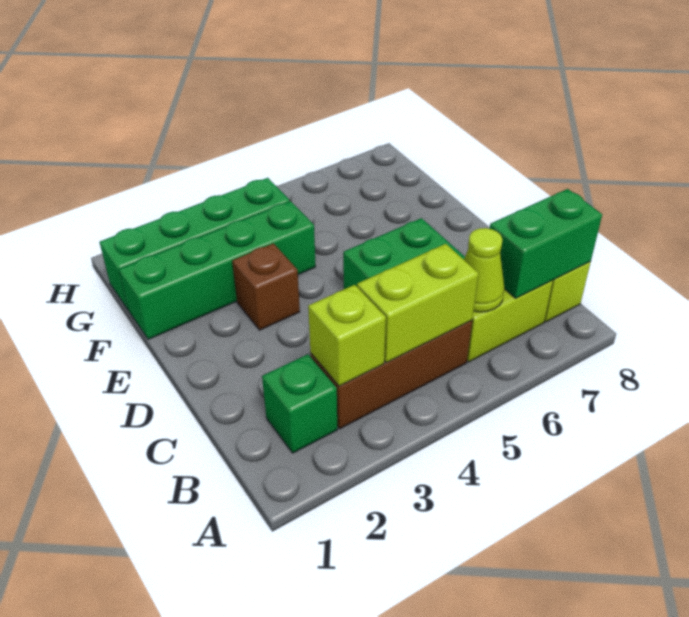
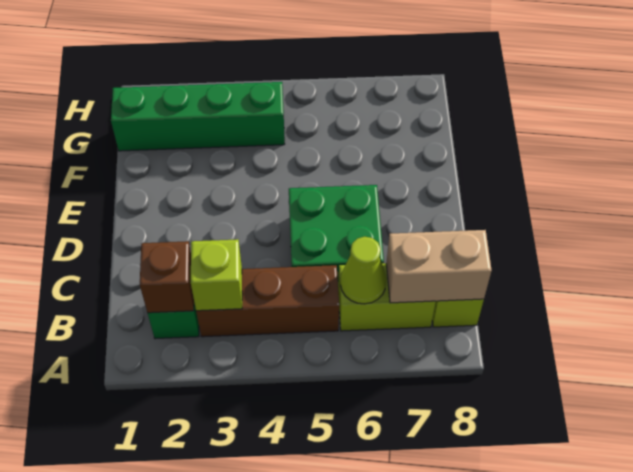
lime brick B4:B5 level 2 -> none
green brick B7:B8 level 2 -> tan brick B7:B8 level 2
brown brick E3 level 1 -> brown brick B2 level 2
green brick F1:F4 level 1 -> none

